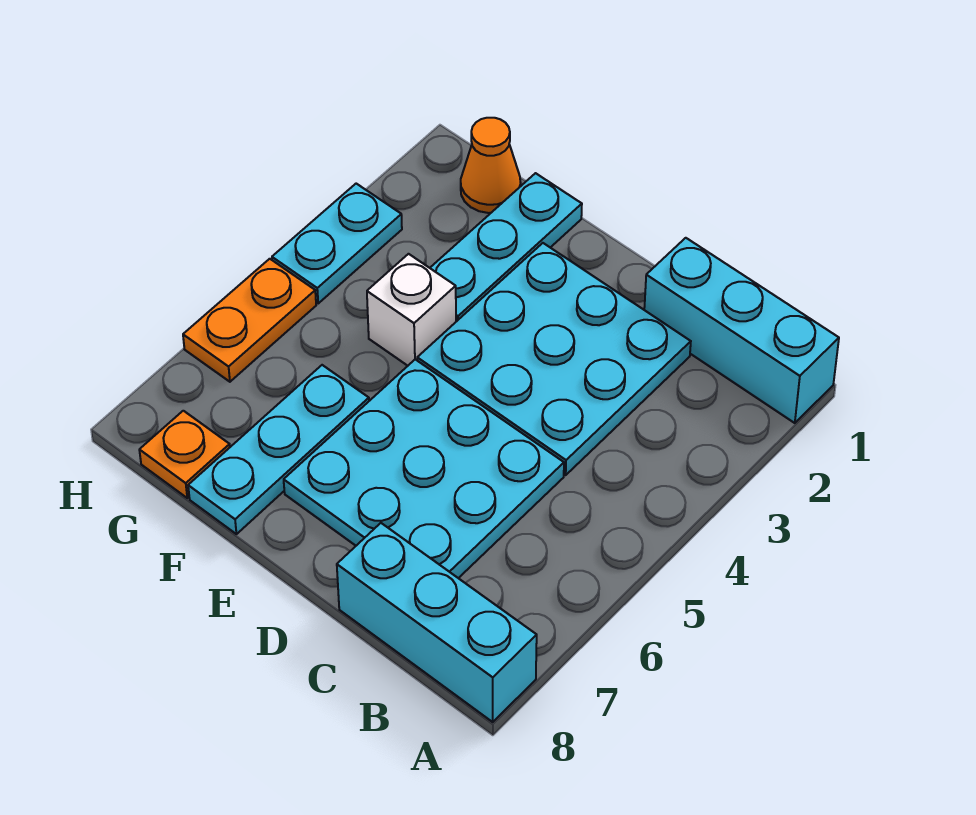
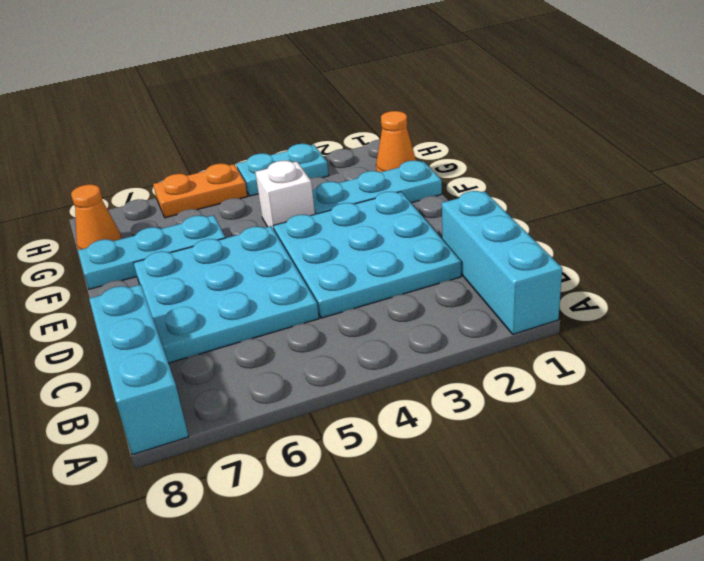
orange plate G8 level 1 -> orange cone G8 level 1

